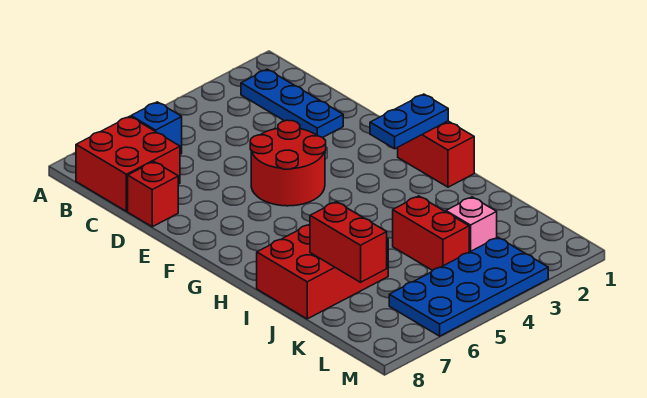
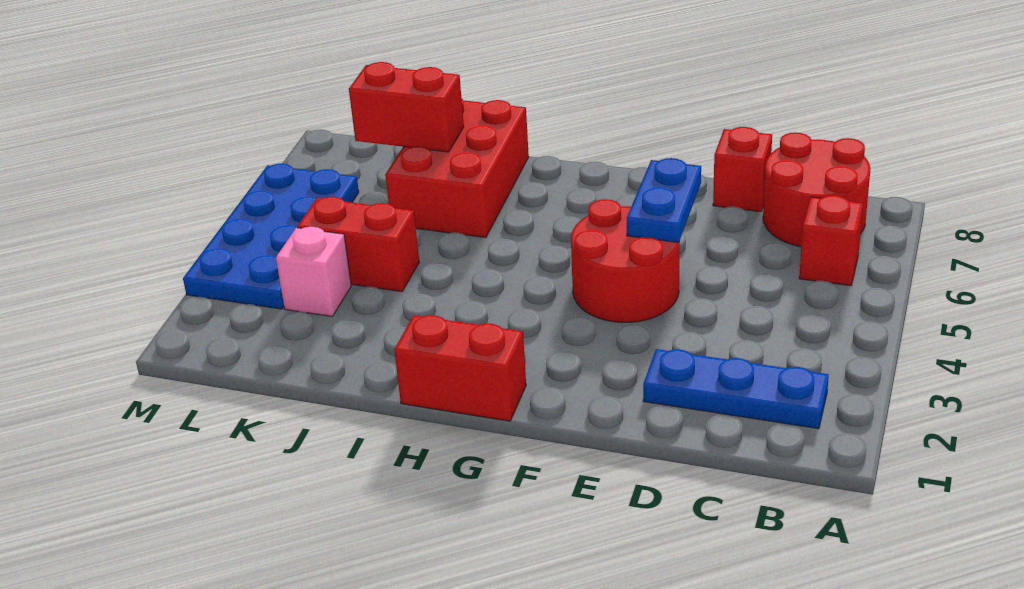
blue brick B6 level 1 -> red brick B6 level 1
red brick B7:C8 level 1 -> red round brick B7:C8 level 1
blue plate G1:G2 level 2 -> blue plate E5:E6 level 2

